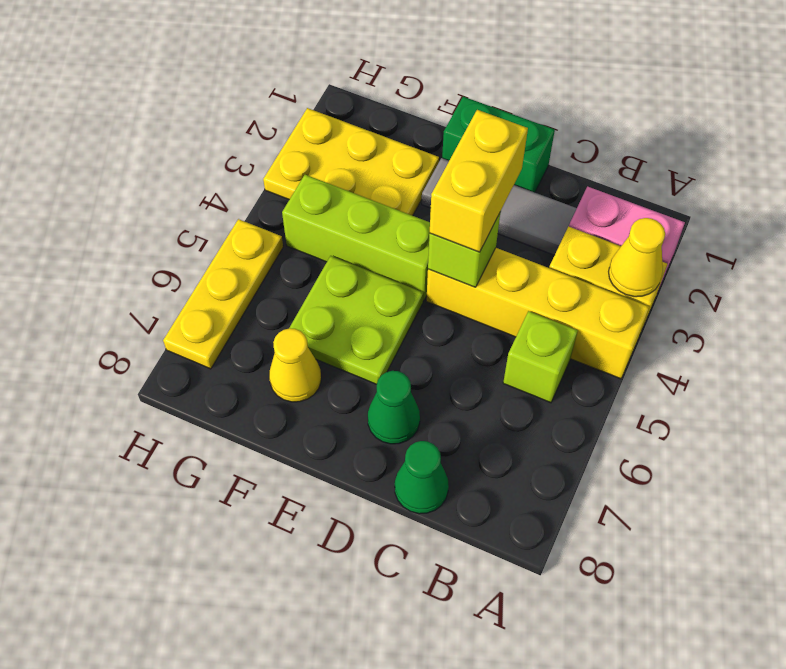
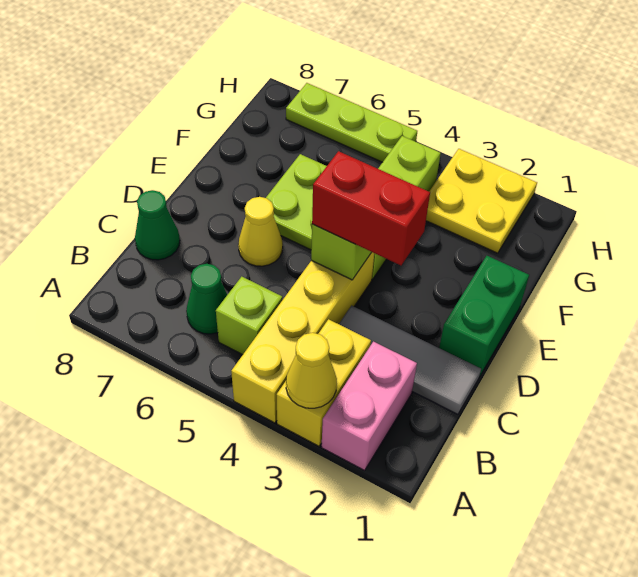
grey tile C2:E2 level 1 -> grey tile C1:C3 level 1
yellow brick D3:D4 level 3 -> red brick D3:D4 level 3
green cone D7 level 1 -> green cone B6 level 1
yellow plate F2:H3 level 1 -> yellow plate G2:H3 level 1
yellow cone F7 level 1 -> yellow cone D6 level 1
yellow plate H5:H7 level 1 -> lime plate H5:H7 level 1

